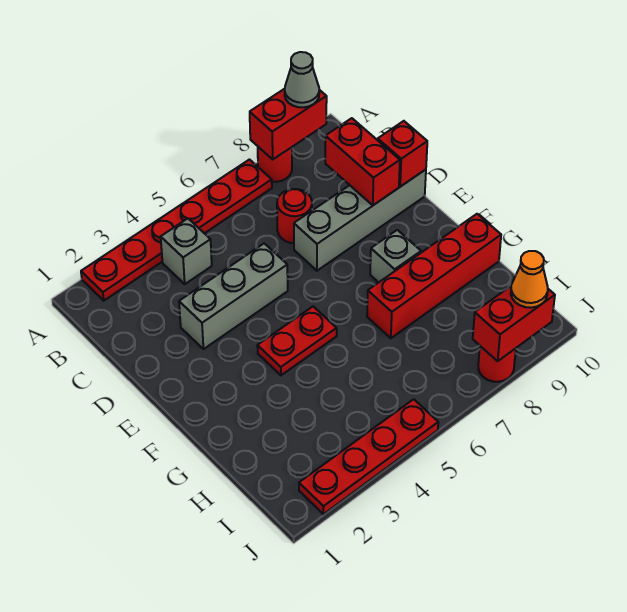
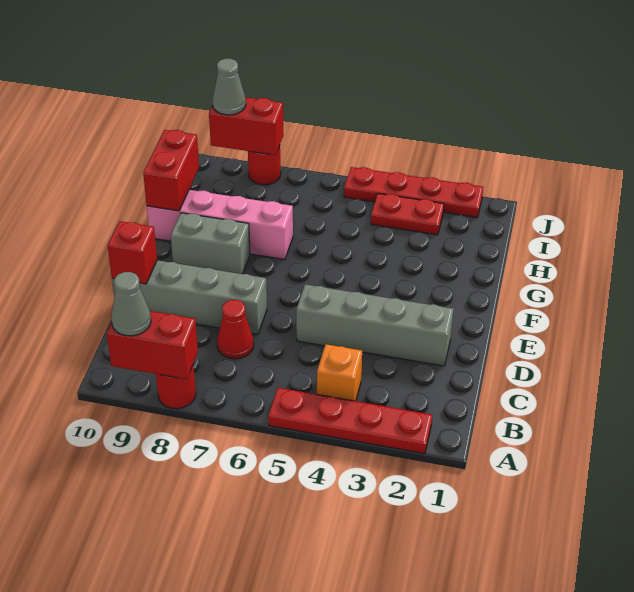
red plate A2:A7 level 1 -> red plate A2:A5 level 1
grey brick B4 level 1 -> orange brick B4 level 1
red round brick C7 level 1 -> red cone C7 level 1
red brick C9:D9 level 2 -> red brick G10:H10 level 2
grey brick D3:D5 level 1 -> grey brick D2:D5 level 1
red plate F4:F5 level 1 -> red plate I3:I4 level 1
grey brick F8 level 1 -> grey brick F8:F9 level 1
red brick G7:G10 level 1 -> pink brick G7:G10 level 1
orange cone J9 level 3 -> grey cone J9 level 3

